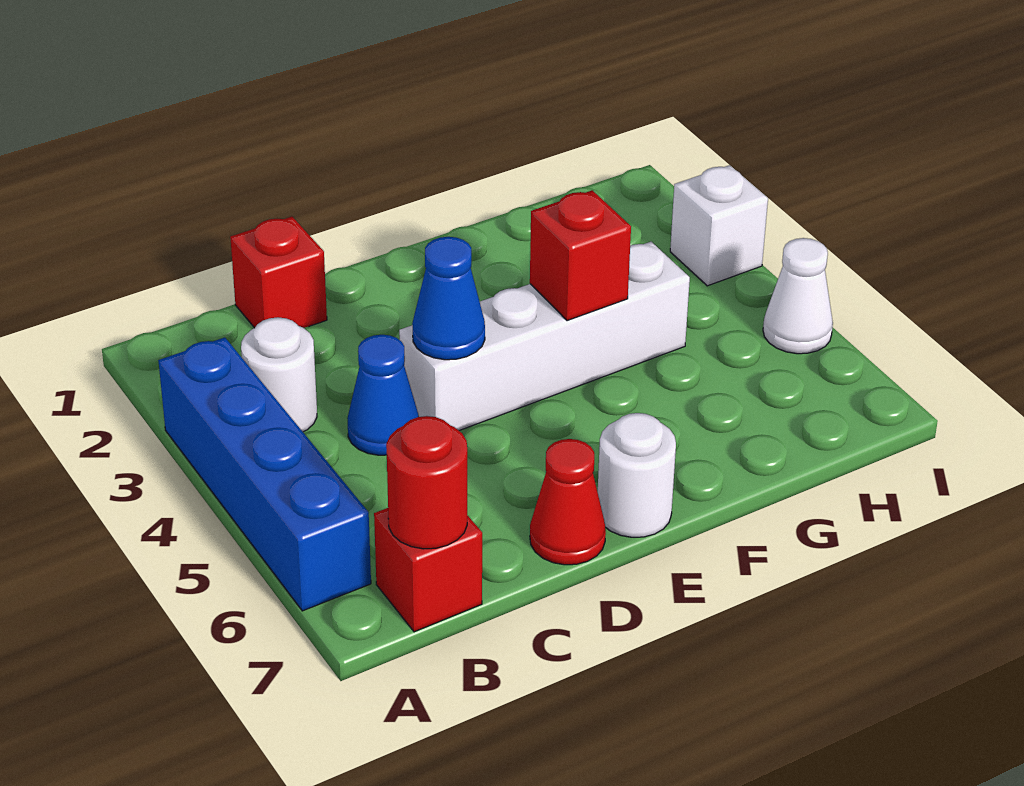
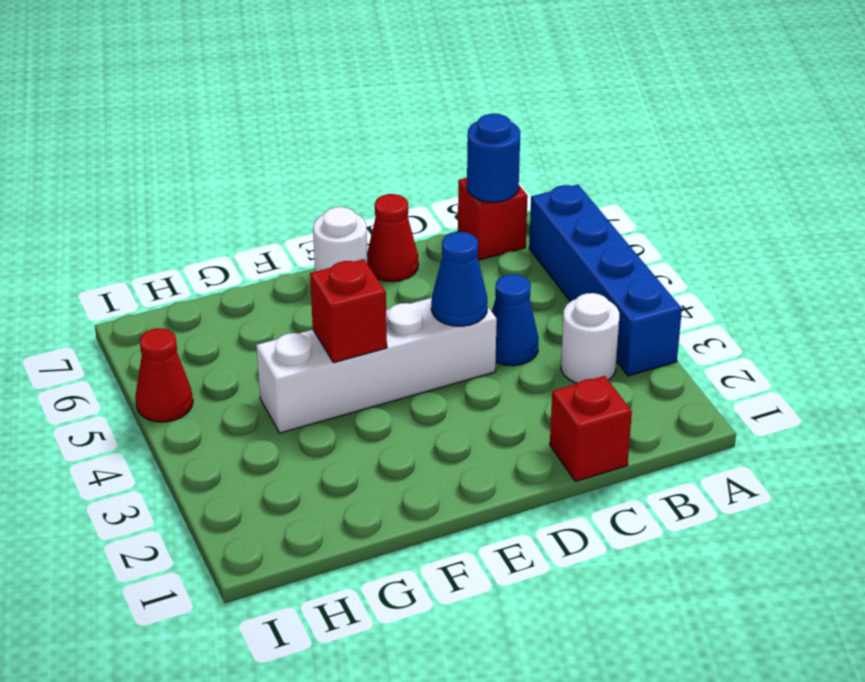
red round brick B7 level 2 -> blue round brick B7 level 2
white brick I3 level 1 -> none
white cone I5 level 1 -> red cone I5 level 1

